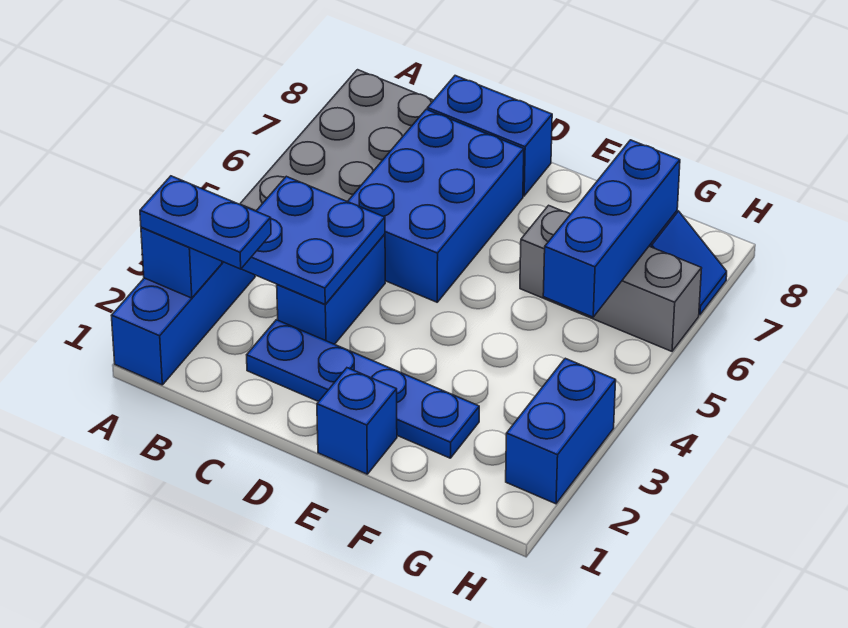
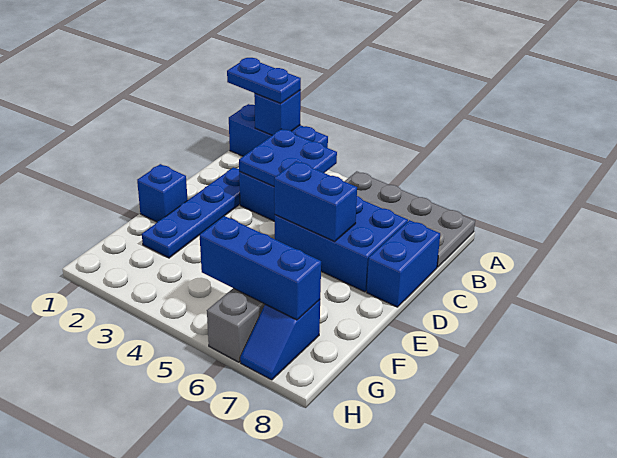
blue plate A2:B2 level 3 -> blue plate A1:A2 level 3
blue brick H2:H3 level 1 -> blue brick D5:D6 level 2

